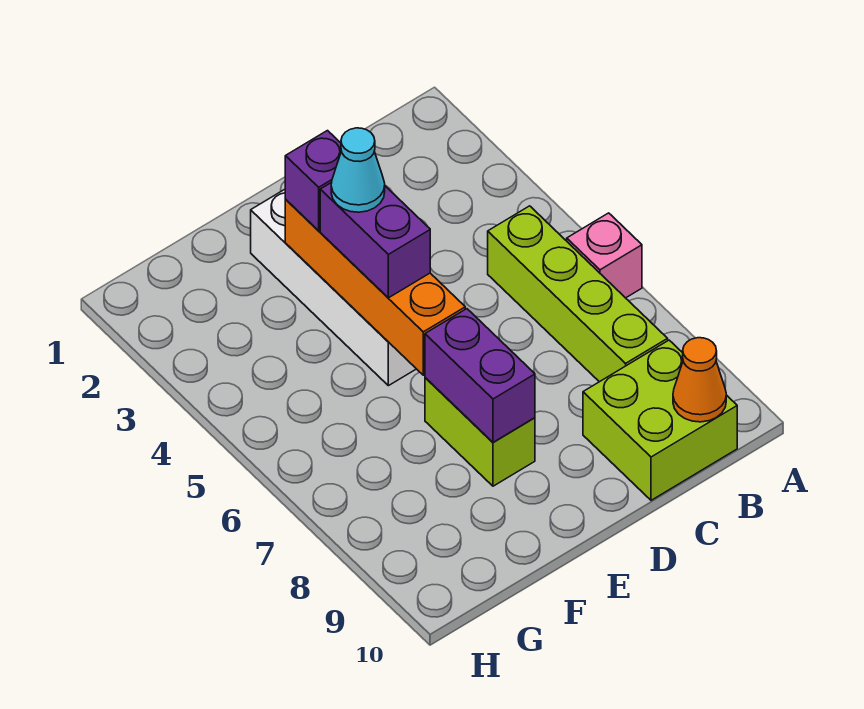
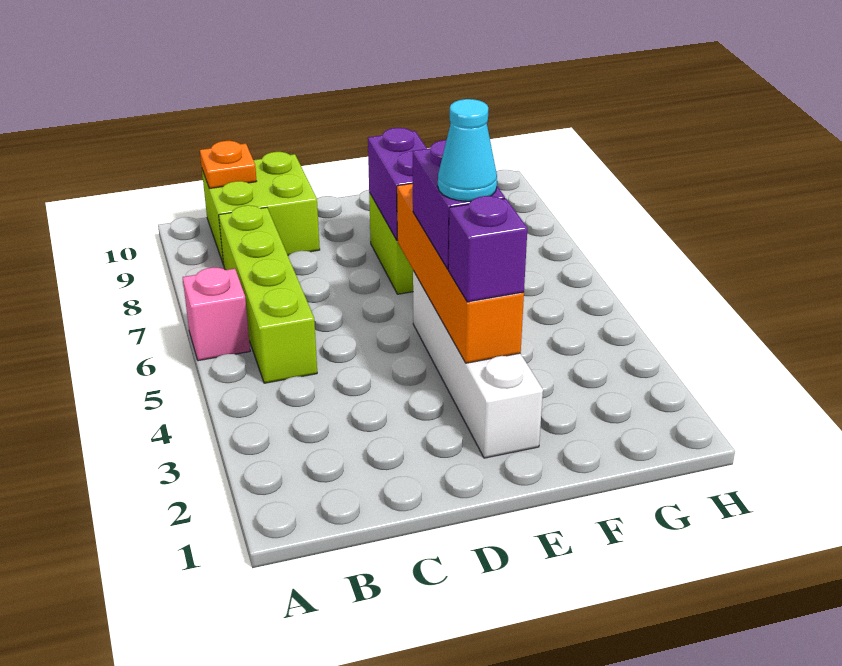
orange cone B10 level 2 -> orange plate B10 level 2

